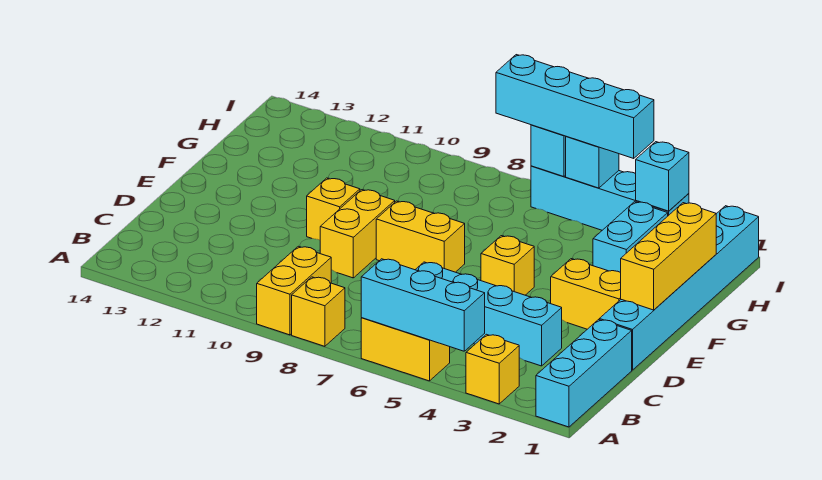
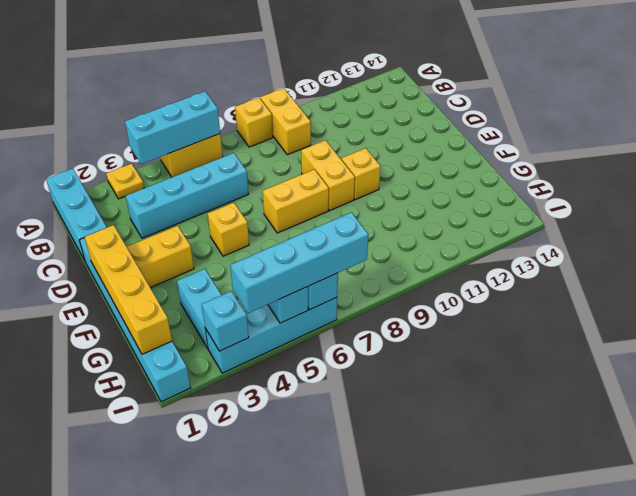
yellow brick A3 level 1 -> yellow plate A3 level 1
yellow brick E1:G1 level 2 -> yellow brick E1:H1 level 2

